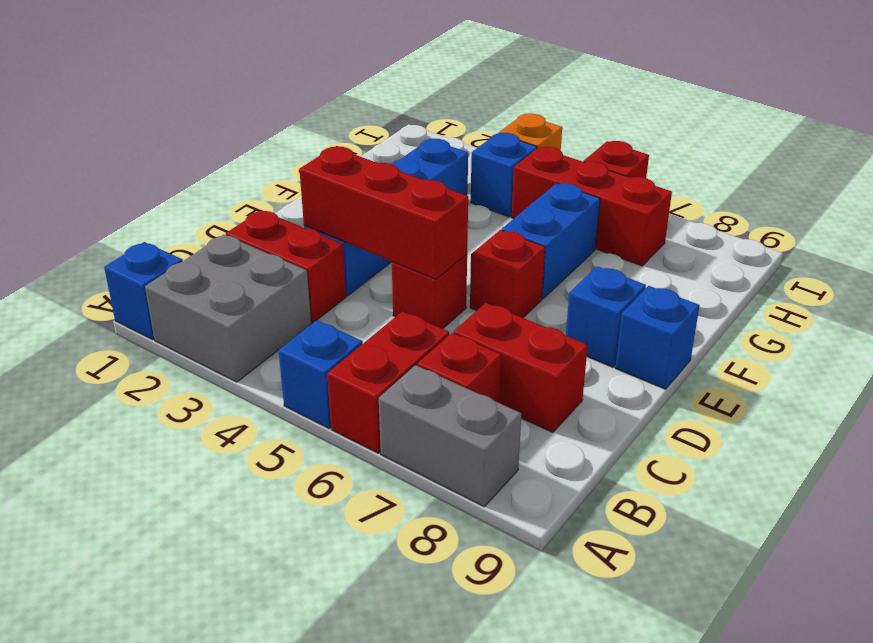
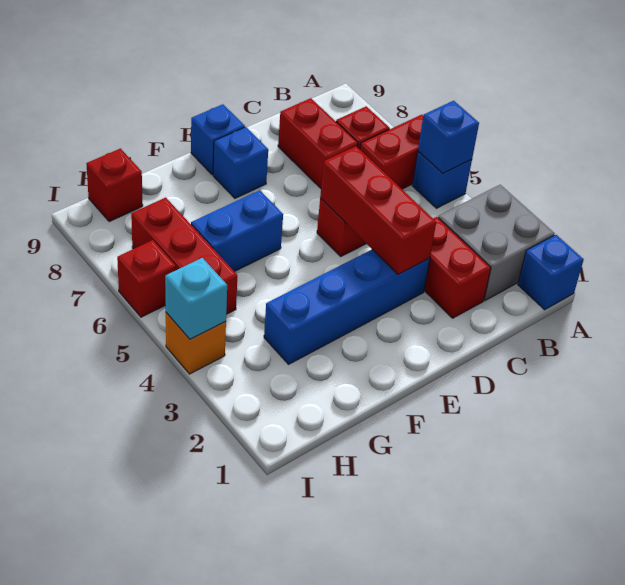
grey brick A7:A8 level 1 -> none
red brick E6 level 1 -> red brick H9 level 1
blue brick H4 level 1 -> blue brick A5 level 2
none -> cyan brick I4 level 2

